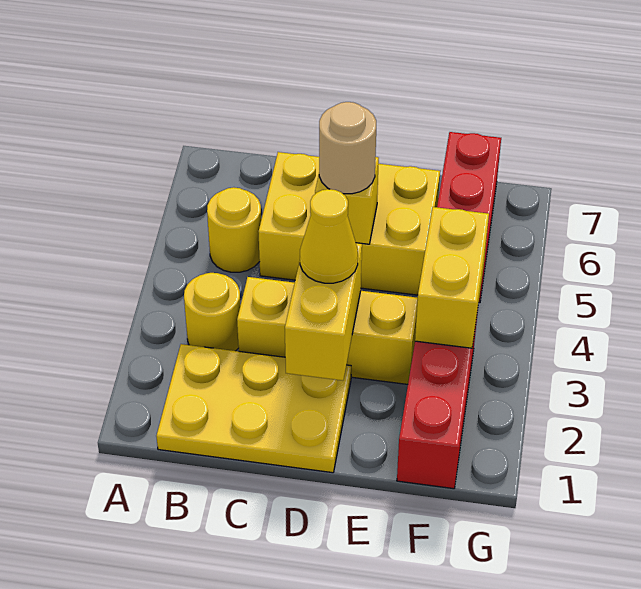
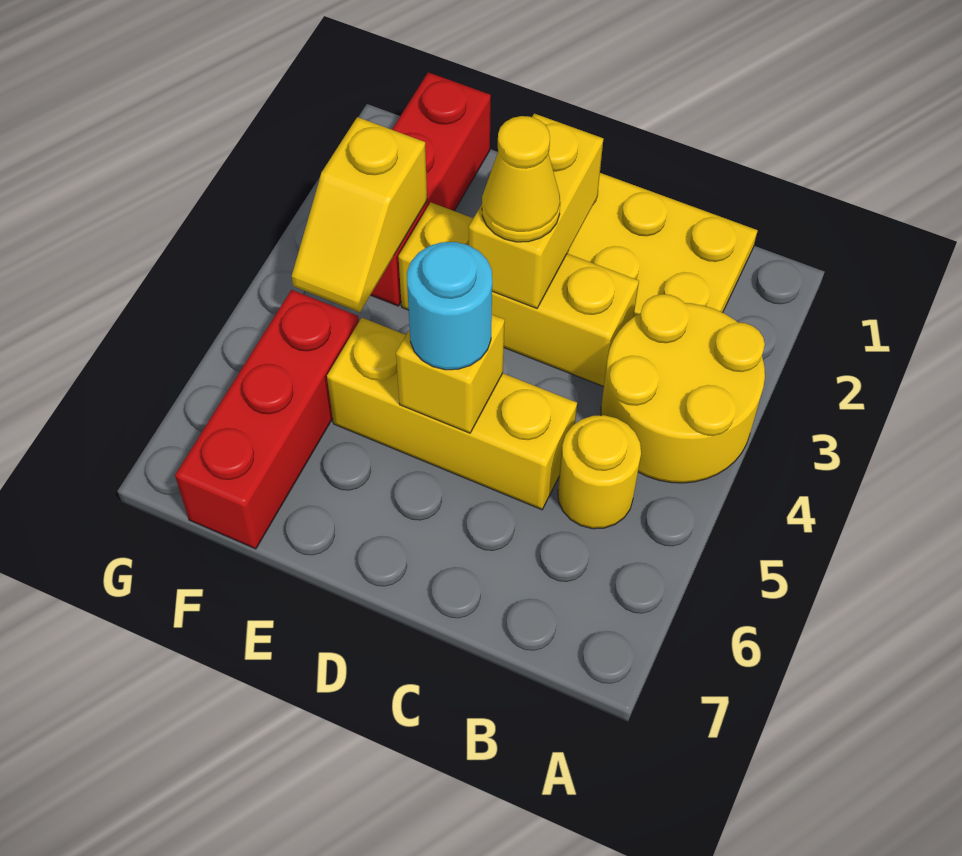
yellow round brick B3 level 1 -> yellow round brick A3:B4 level 1
yellow brick C5:E6 level 1 -> yellow brick C5:E5 level 1
tan round brick D5 level 3 -> cyan round brick D5 level 3
yellow brick F3:F4 level 2 -> yellow slope F3:F4 level 2 top 3

